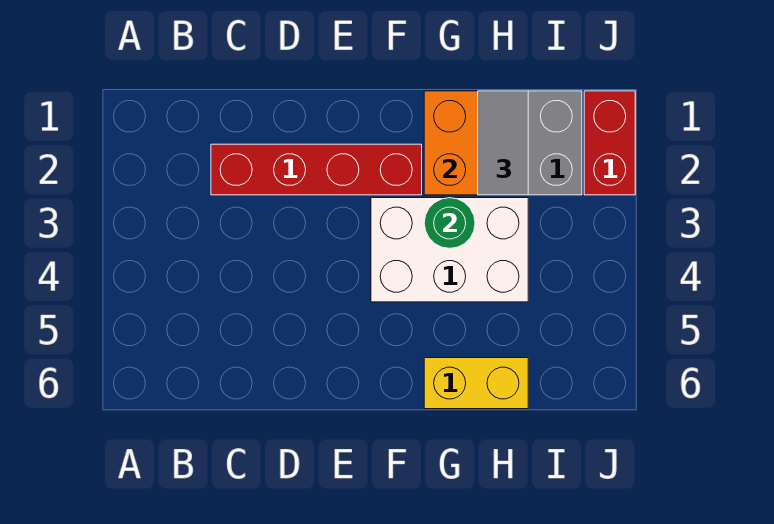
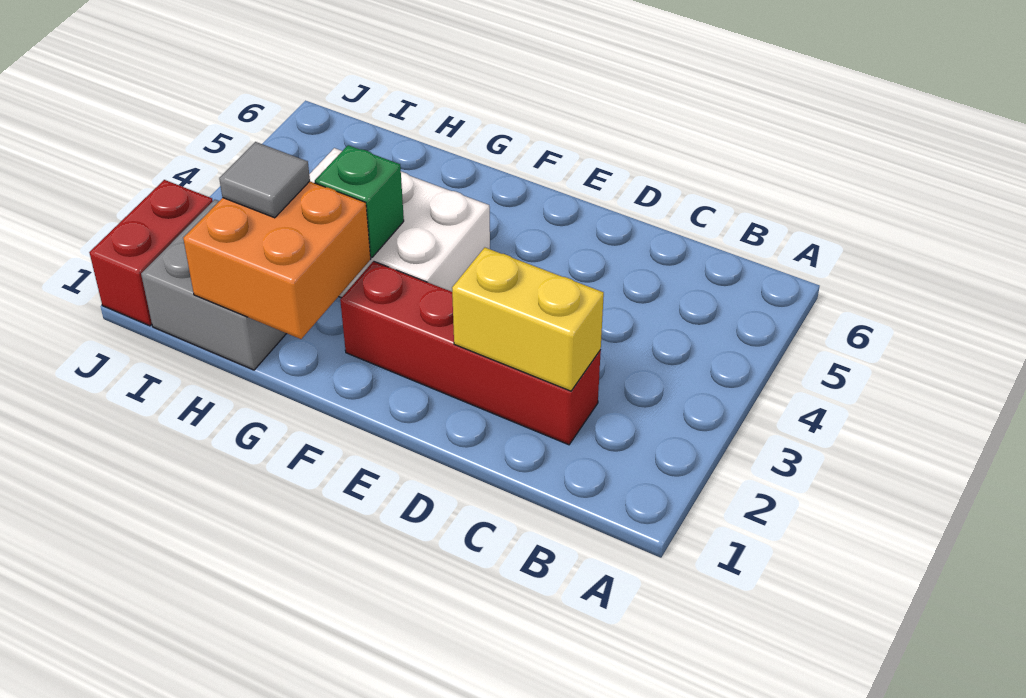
green round brick G3 level 2 -> green brick G3 level 2
yellow brick G6:H6 level 1 -> yellow brick C2:D2 level 2
grey tile H1:H2 level 3 -> grey tile H2 level 3

